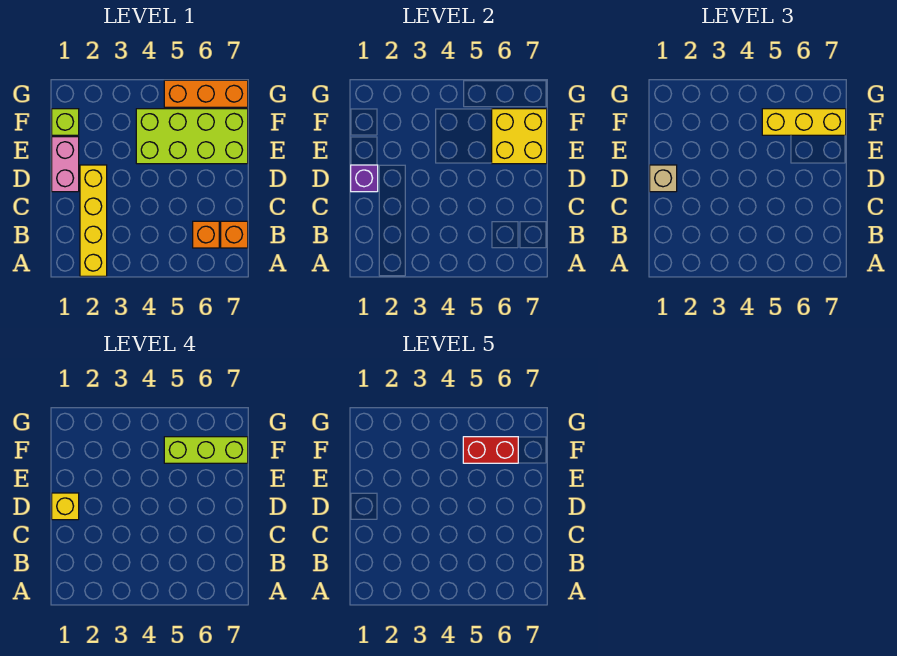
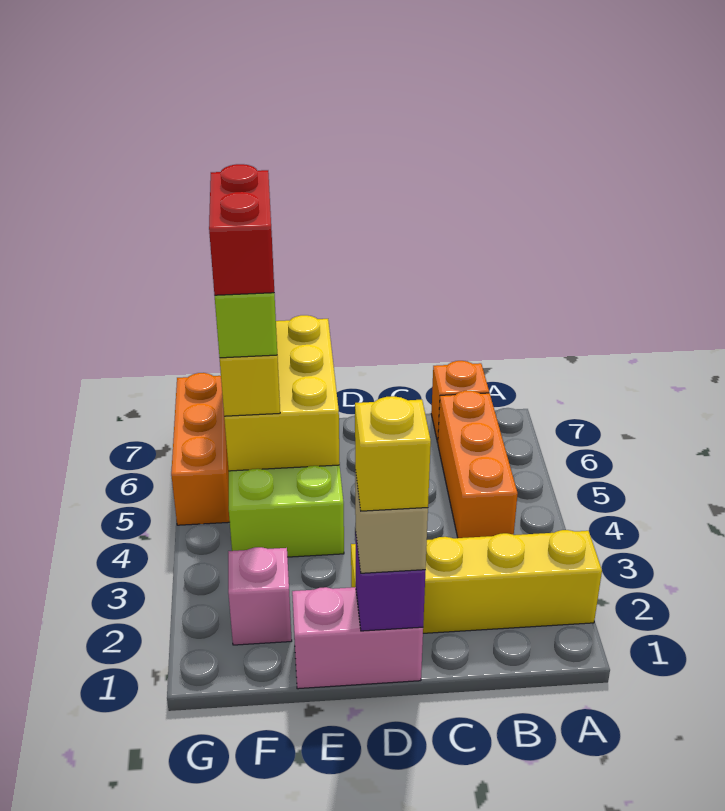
orange brick B6 level 1 -> orange brick B4:B6 level 1
yellow brick E6:F7 level 2 -> yellow brick E5:F7 level 2
lime brick F1 level 1 -> none
none -> pink brick F2 level 1

